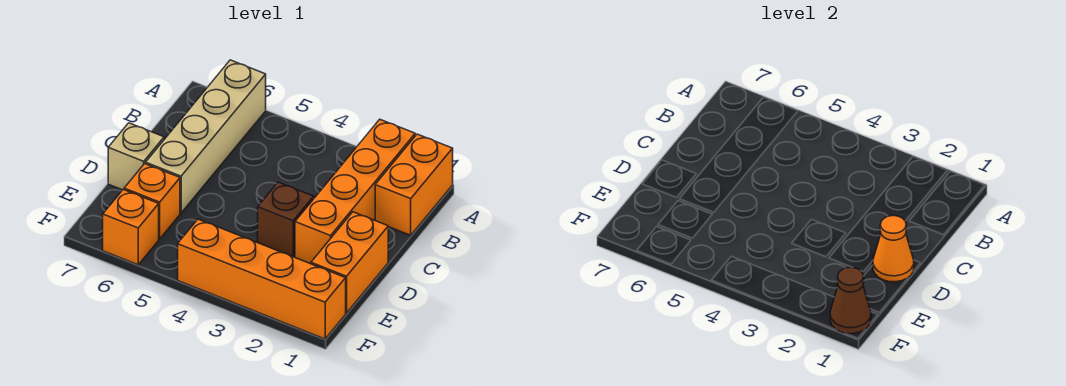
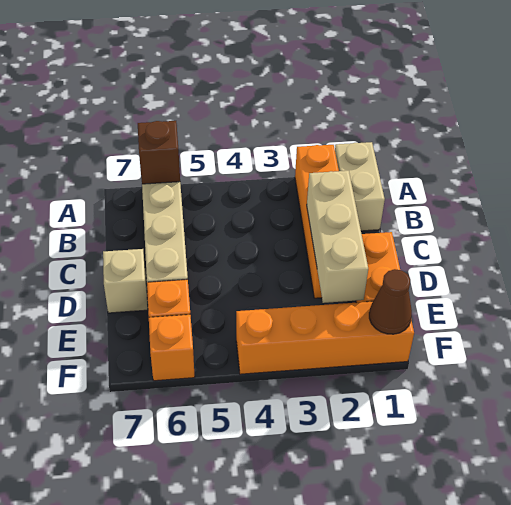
orange brick A1:B1 level 1 -> tan brick A1:B1 level 1
none -> tan brick C2:E2 level 2
orange cone D1 level 2 -> none
brown brick D3 level 1 -> brown brick A6 level 2

